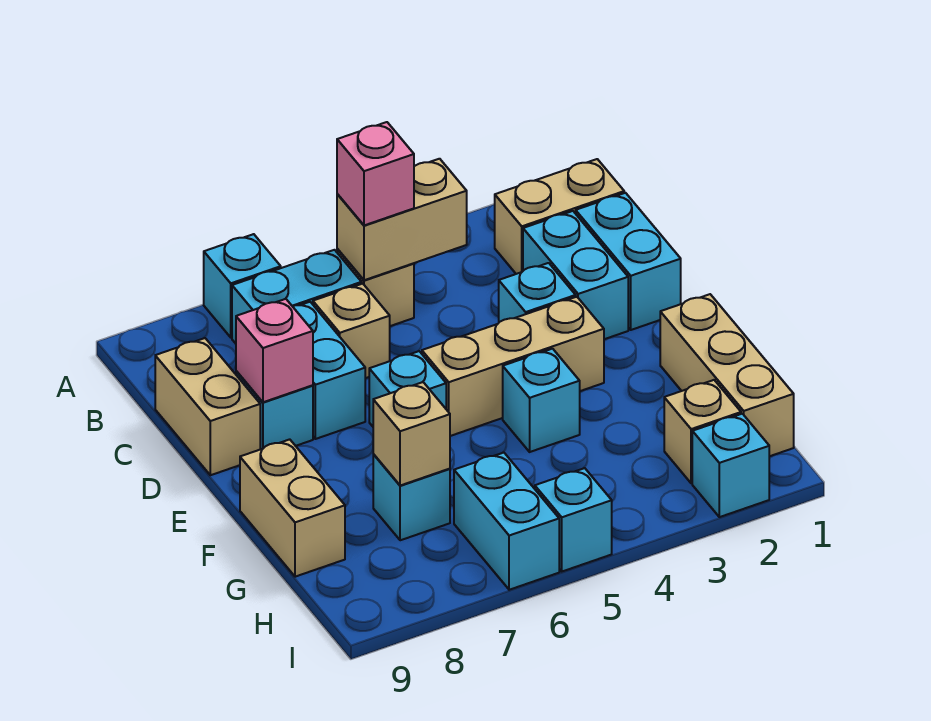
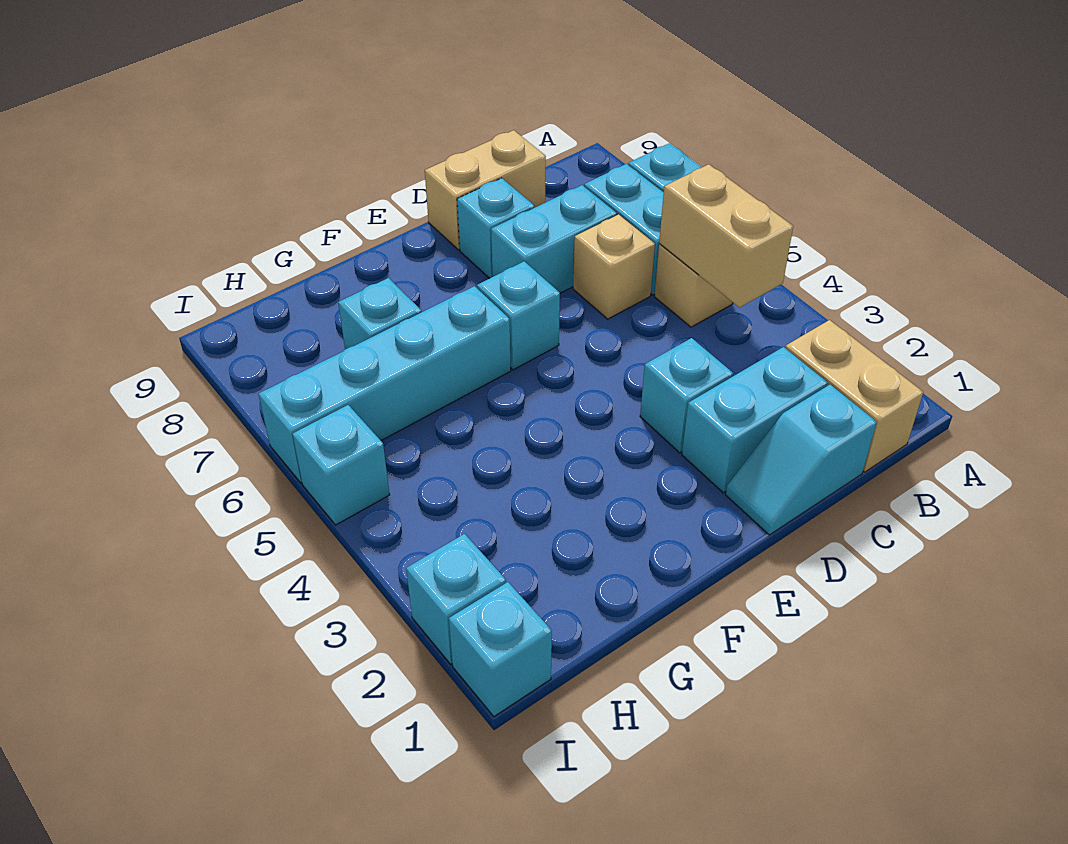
pink brick B5 level 3 -> none
cyan brick C1:D1 level 1 -> cyan slope C1:D1 level 1 top C
pink brick D8 level 2 -> none
tan brick E3:E5 level 1 -> none
tan brick F1:H1 level 1 -> none
cyan brick F4 level 1 -> cyan brick I1 level 1
tan brick F9:G9 level 1 -> none
tan brick G7 level 2 -> none
tan brick H2 level 1 -> none
cyan brick H6:I6 level 1 -> cyan brick F6:I6 level 1

